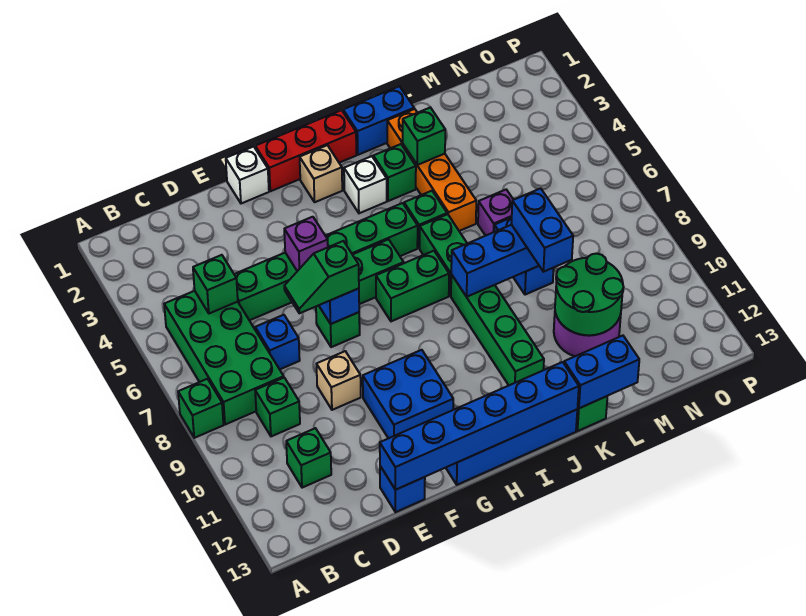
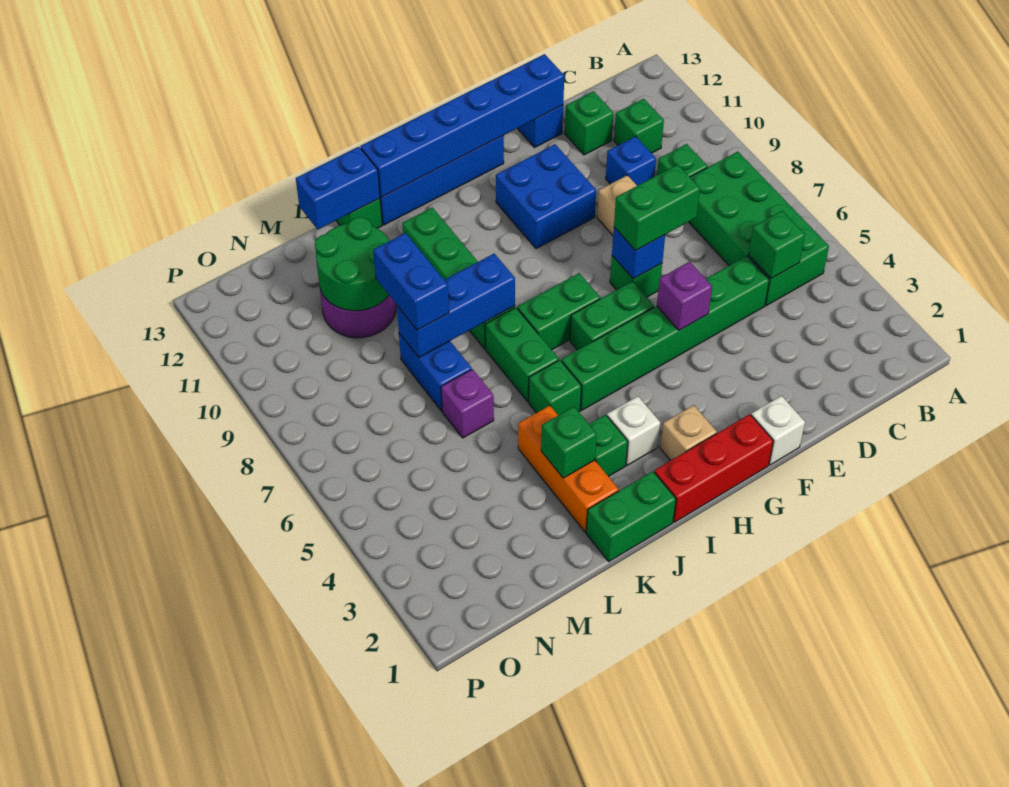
green brick A8 level 1 -> green brick D12 level 1
blue brick D7 level 1 -> blue brick D10 level 1
green slope E7:F7 level 3 top F -> green brick E7:F7 level 3
blue brick J1:K1 level 1 -> green brick J1:K1 level 1
orange brick K2:K5 level 1 -> orange brick K2:K4 level 1

